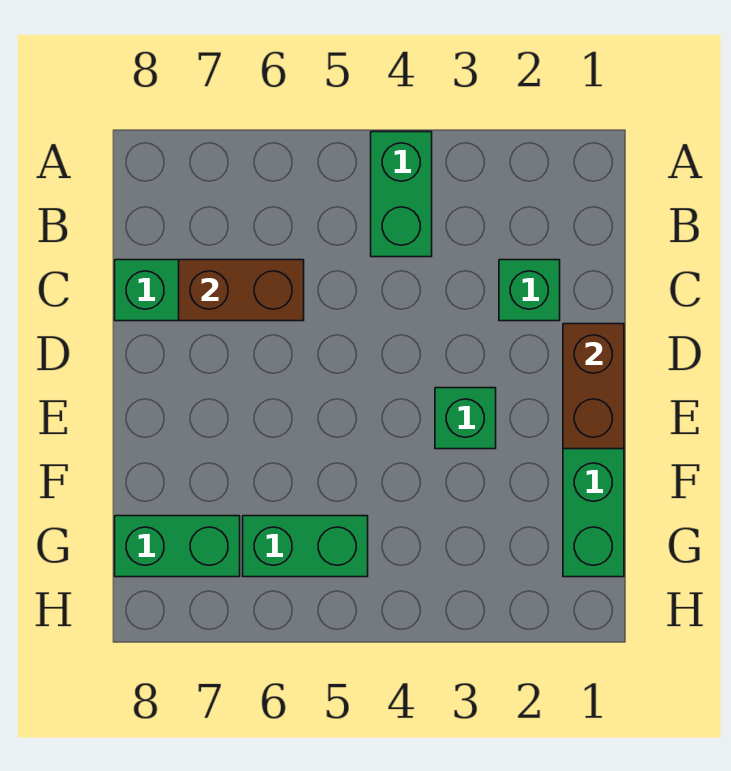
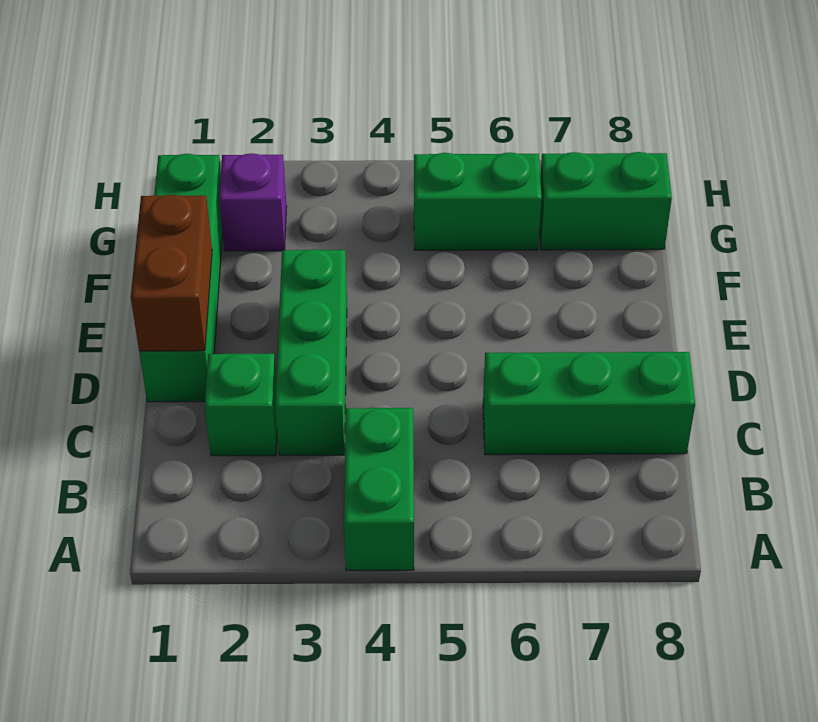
brown brick C6:C7 level 2 -> none
green brick E3 level 1 -> green brick C3:E3 level 1
none -> purple brick G2 level 1

